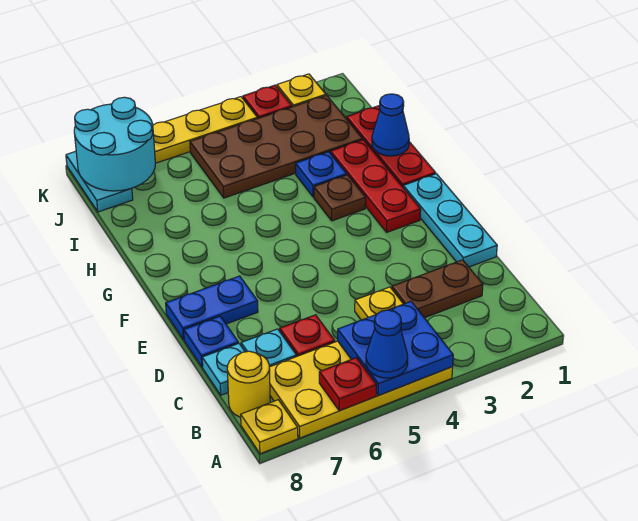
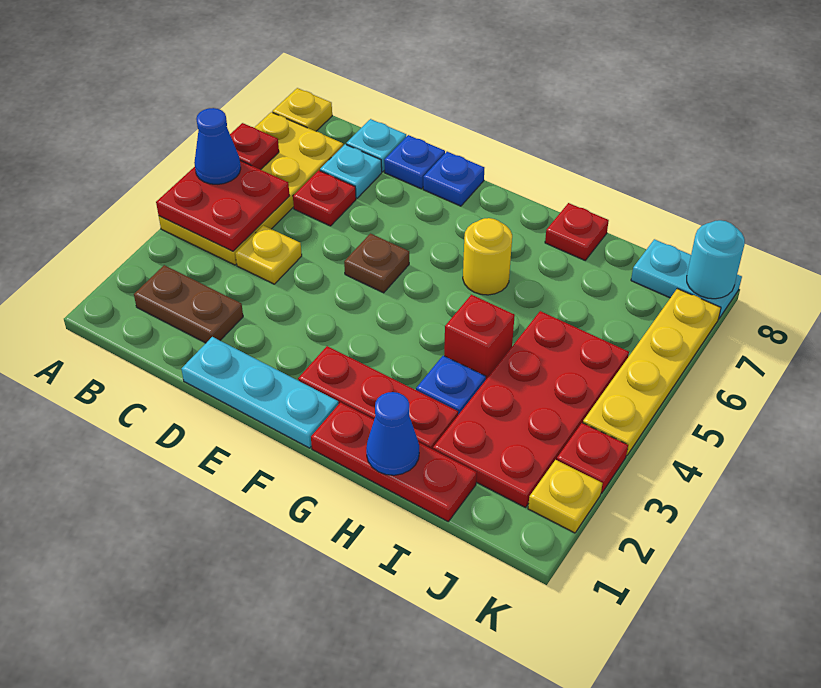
blue plate A4:B5 level 2 -> red plate A4:B5 level 2
yellow round brick B8 level 1 -> yellow round brick G6 level 1
brown plate C2:C3 level 1 -> brown plate B2:C2 level 1
blue plate E7:E8 level 1 -> blue plate E8 level 1
brown plate G3 level 1 -> brown plate E5 level 1
none -> red brick H4 level 1
none -> red plate H8 level 1
brown plate I2:J5 level 1 -> red plate I2:J5 level 1
cyan round brick J7:K8 level 2 -> cyan round brick K8 level 2

